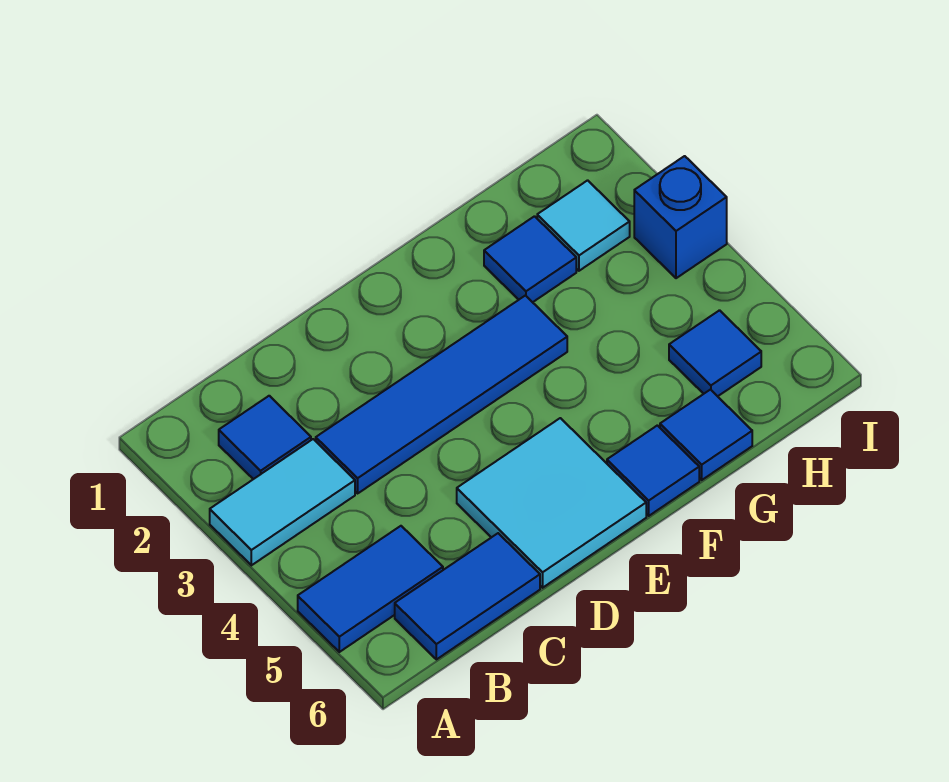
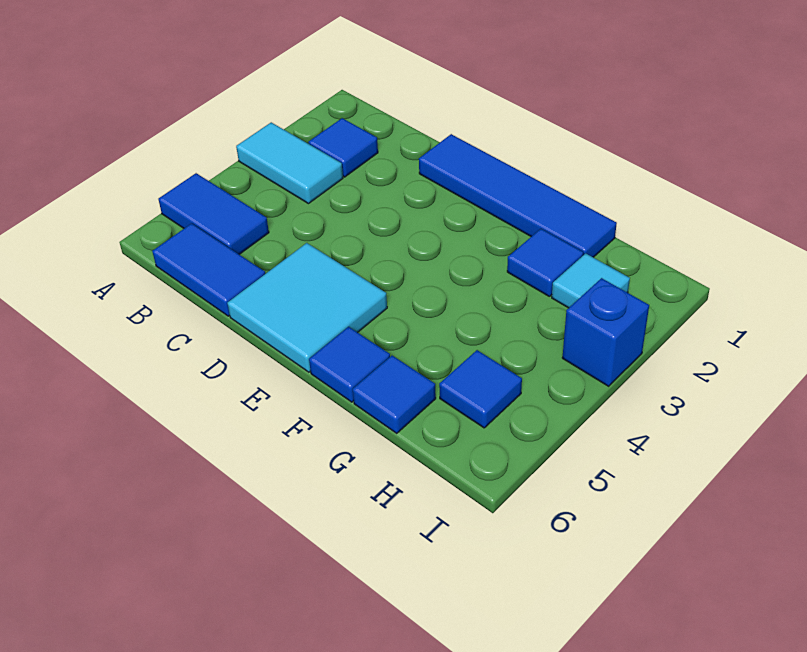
blue tile C3:F3 level 1 -> blue tile D1:G1 level 1

